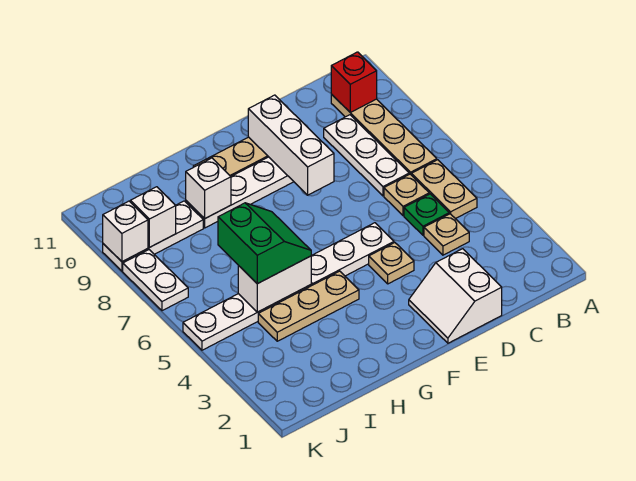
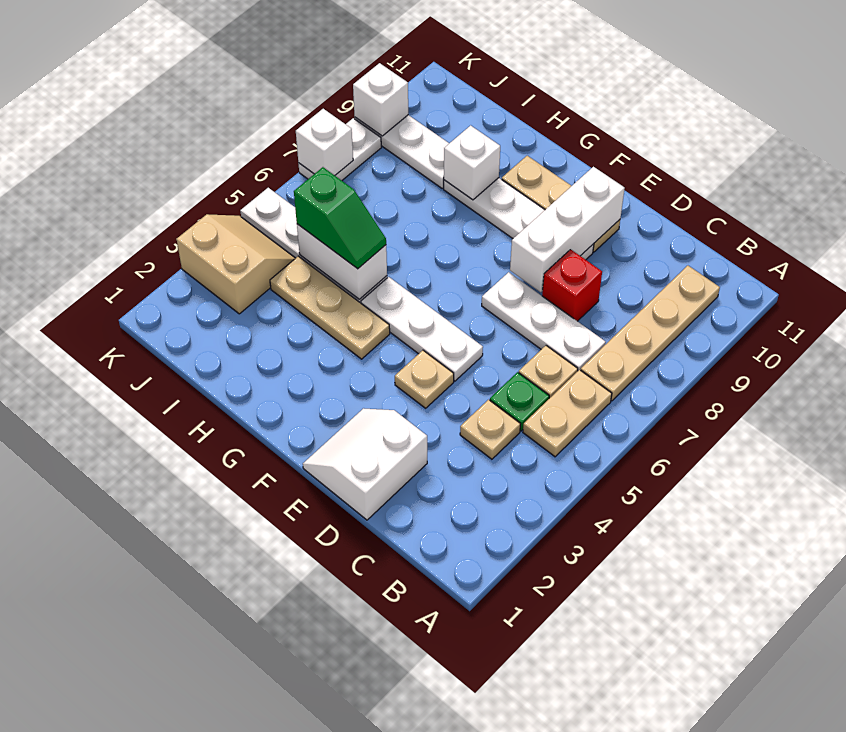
red brick B10 level 2 -> red brick D8 level 1
white plate C7:C9 level 1 -> white plate C7:E7 level 1
green slope H5:I6 level 3 top I -> green slope H5:I5 level 3 top I
none -> tan slope J3:K4 level 1 top 3
white brick J9 level 2 -> white brick K7 level 2

